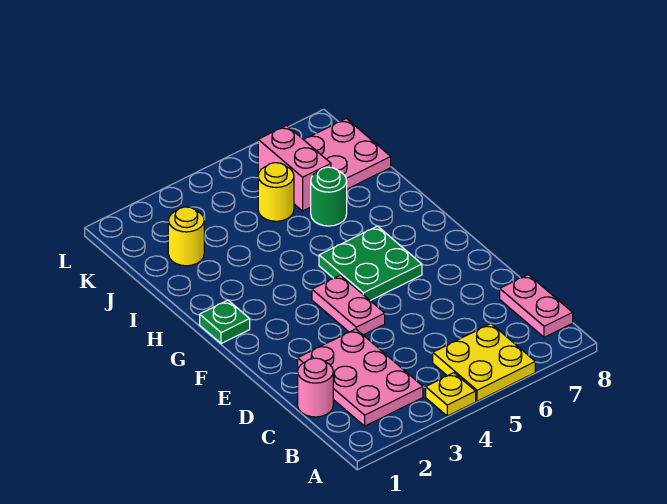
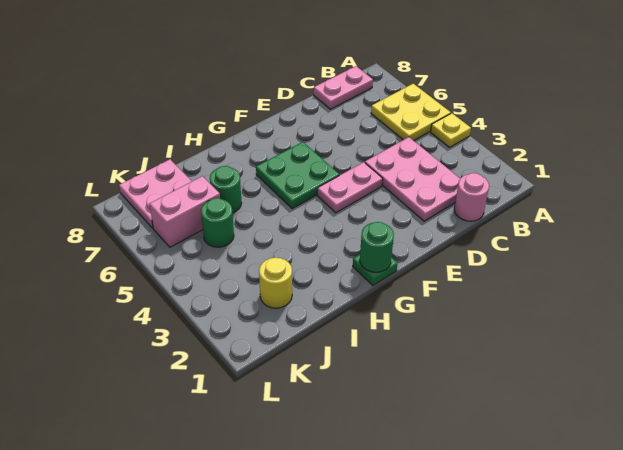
pink plate B2:D3 level 1 -> pink plate C2:D4 level 1
none -> green round brick G1 level 2
yellow round brick J5 level 1 -> green round brick J5 level 1

